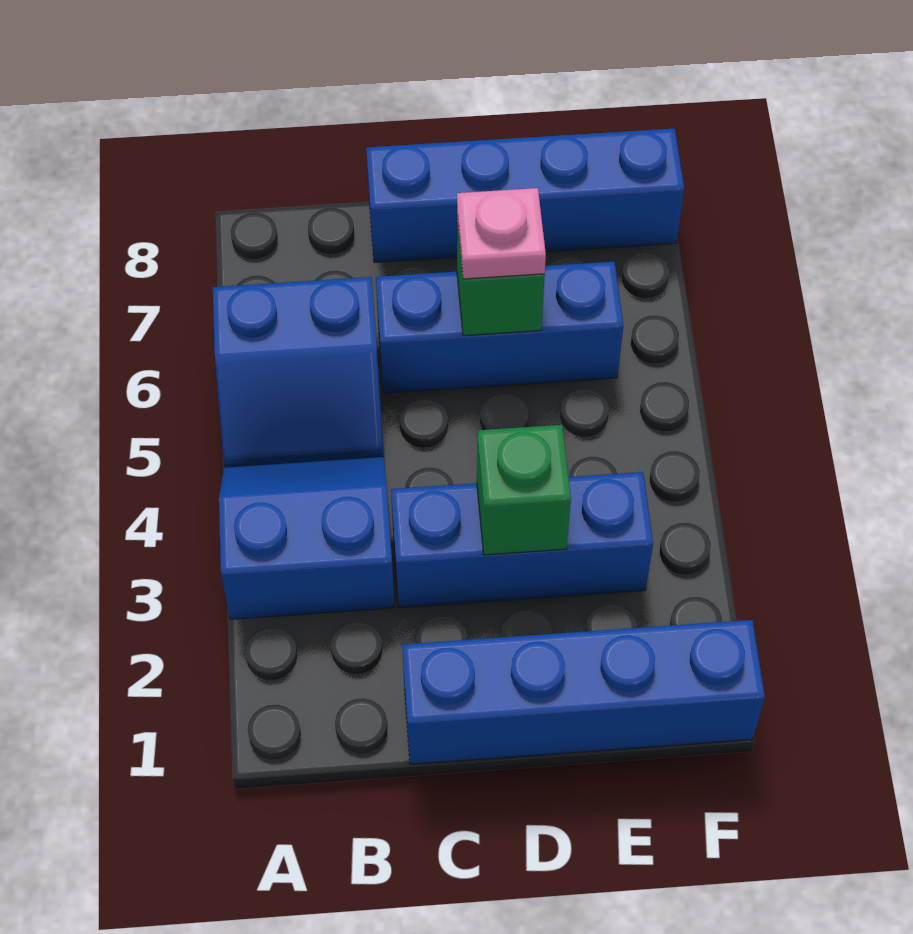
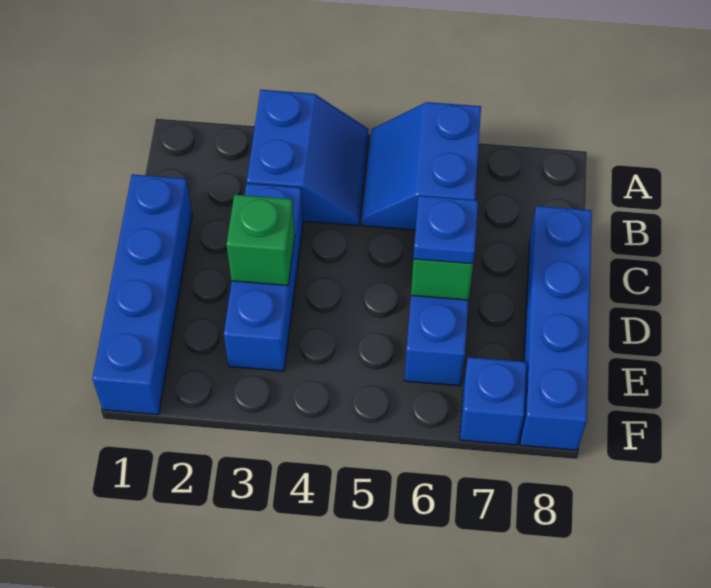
pink plate D6 level 3 -> blue plate D6 level 3
none -> blue brick F7 level 1

